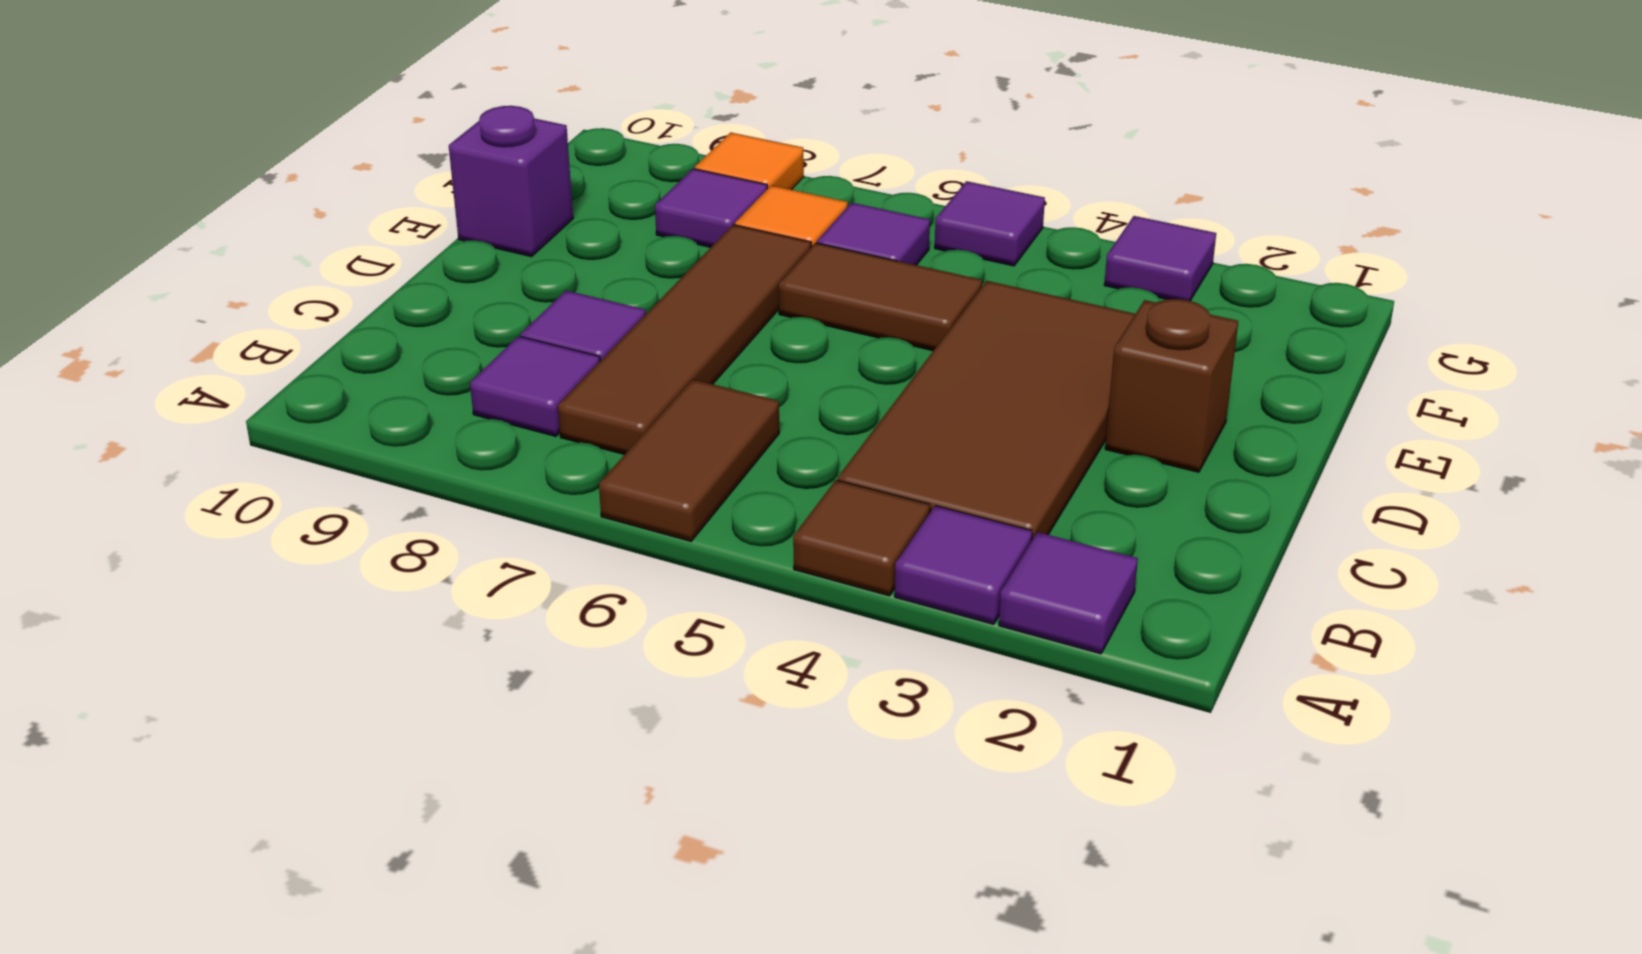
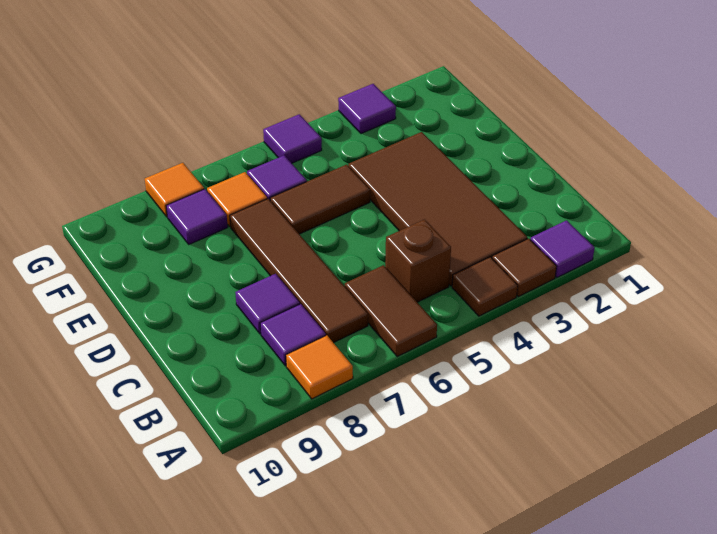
purple tile A3 level 1 -> brown tile A3 level 1
none -> orange tile A8 level 1
brown brick D2 level 1 -> brown brick B5 level 1
purple brick E10 level 1 -> none

